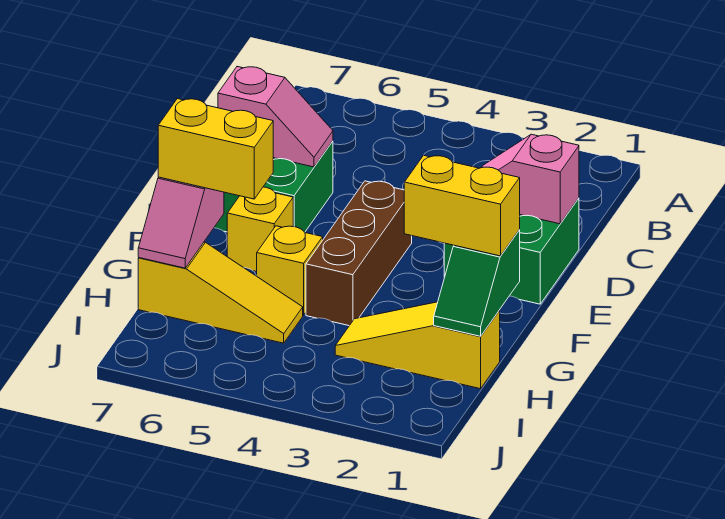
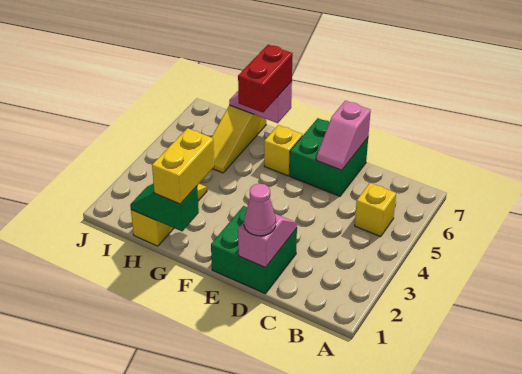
none -> pink cone D1 level 3
brown brick E4:G4 level 1 -> none
yellow brick G5 level 1 -> yellow brick B5 level 1
yellow brick G6:G7 level 3 -> red brick G6:G7 level 3

